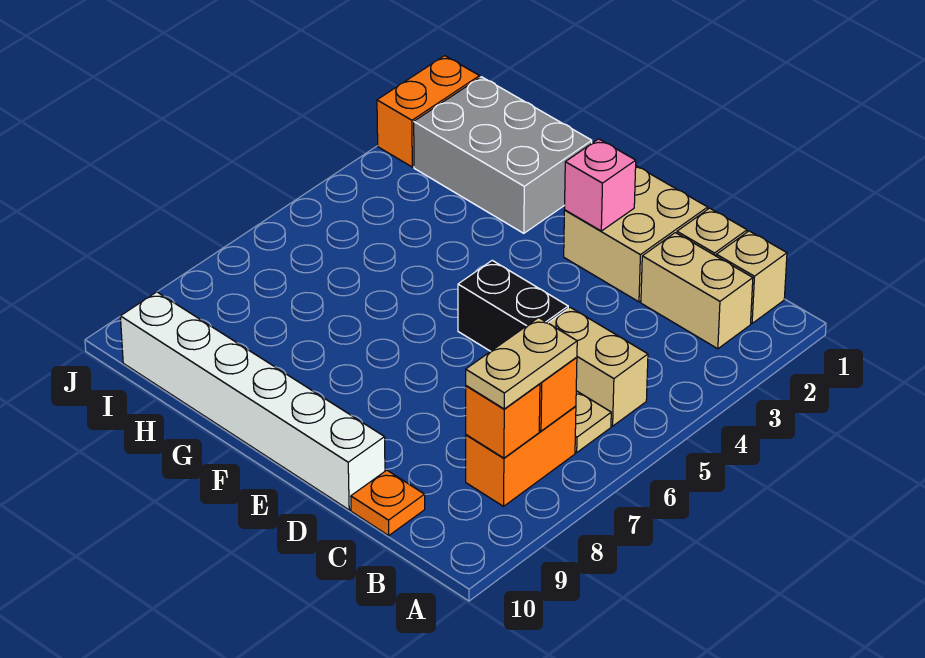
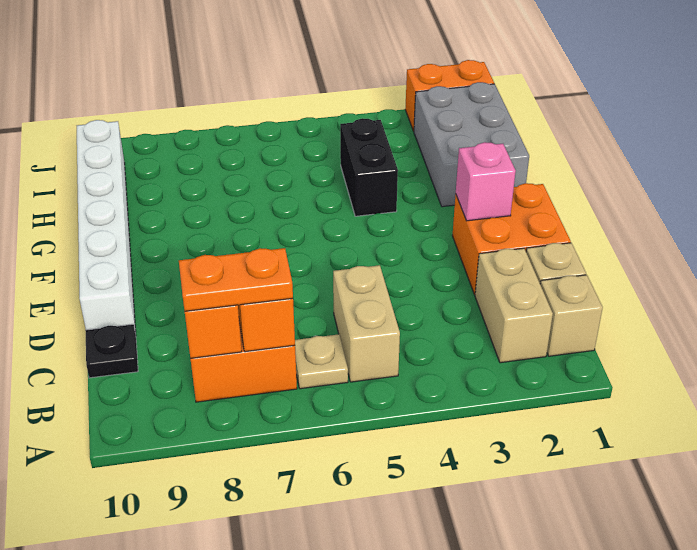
tan plate B7:B8 level 3 -> orange plate B7:B8 level 3
orange plate C10 level 1 -> black plate C10 level 1
tan brick D1:E2 level 1 -> orange brick D1:E2 level 1
black brick D5:E5 level 1 -> black brick G4:H4 level 1

